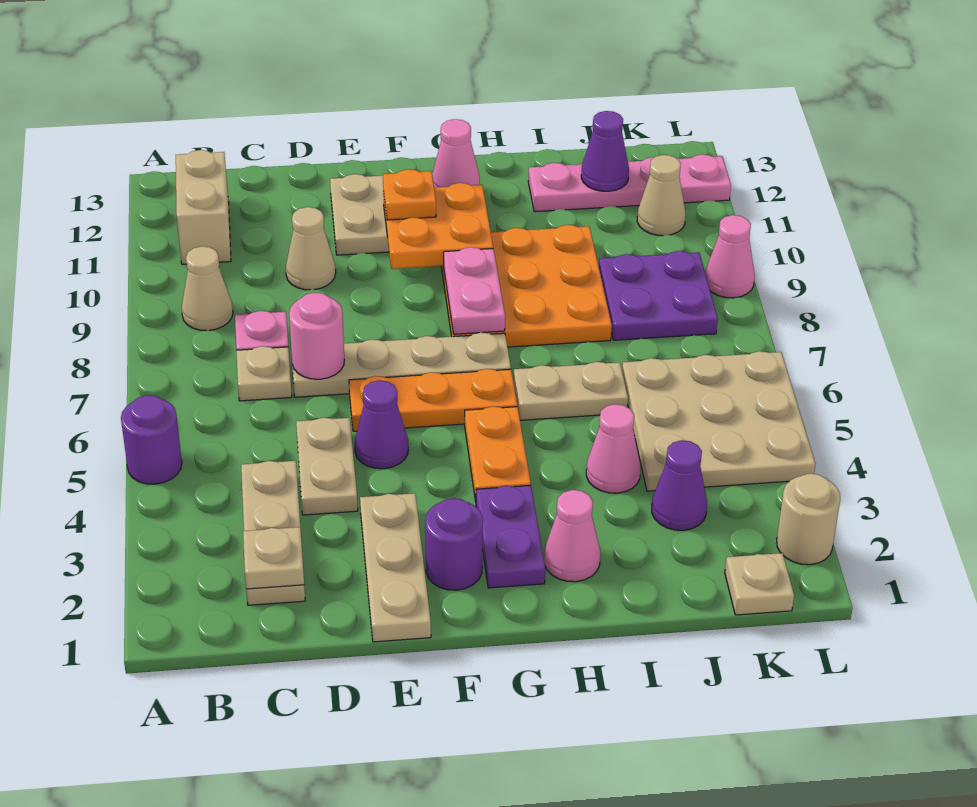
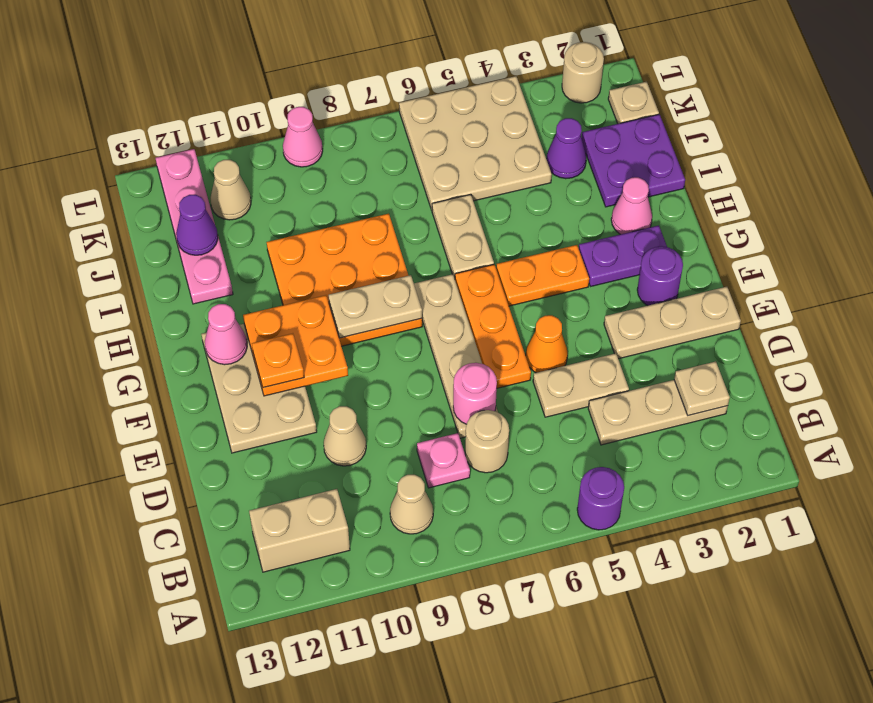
tan plate C7 level 1 -> tan round brick C7 level 1
purple cone E5 level 1 -> orange cone E5 level 1
pink plate G8:G9 level 2 -> tan plate G8:G9 level 2
pink cone I4 level 1 -> none
purple plate J8:K9 level 1 -> purple plate I1:J2 level 1

